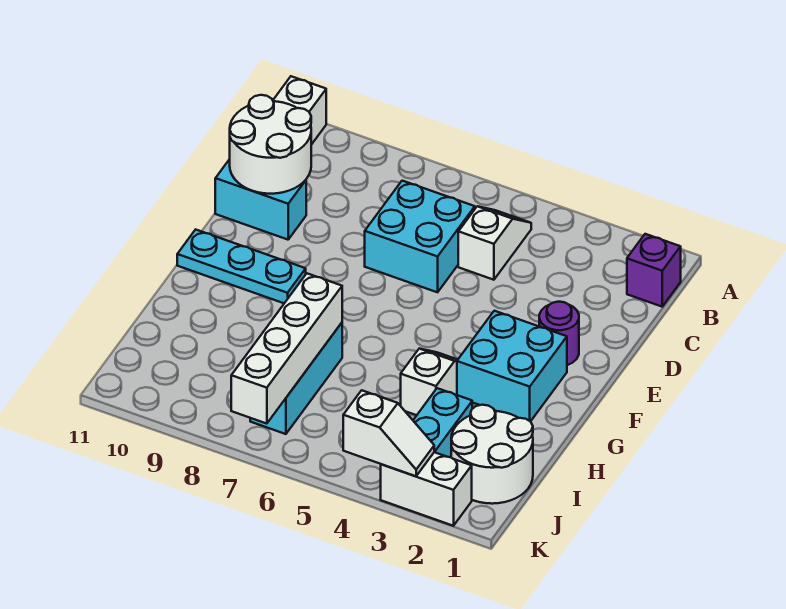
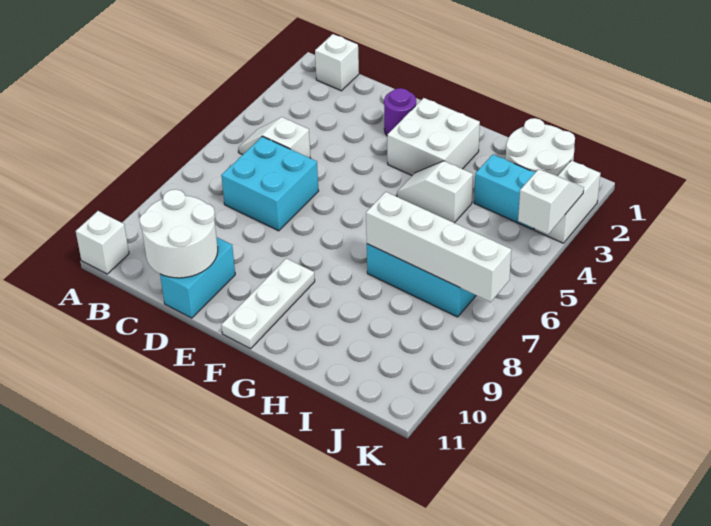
purple brick B1 level 1 -> white brick B1 level 1
cyan brick F2:G3 level 1 -> white brick F2:G3 level 1
cyan plate F9:F11 level 1 -> white plate F9:F11 level 1

